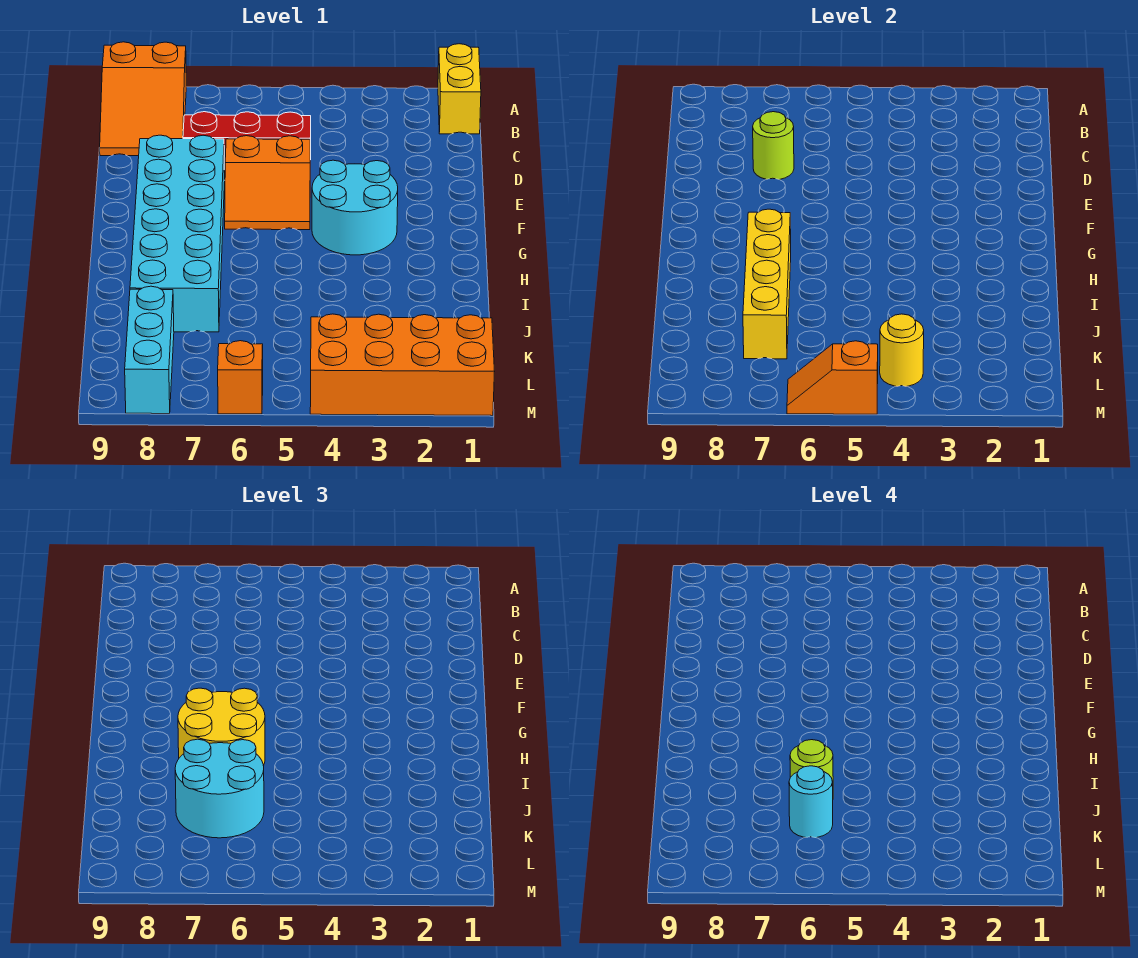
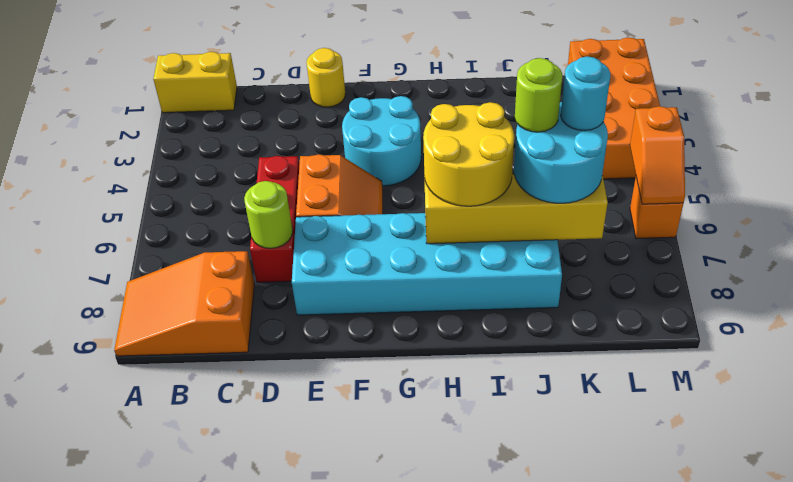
orange slope A8:C9 level 1 top A -> orange slope A8:C9 level 1 top C
cyan brick K8:M8 level 1 -> none
yellow round brick L4 level 2 -> yellow round brick E1 level 1

